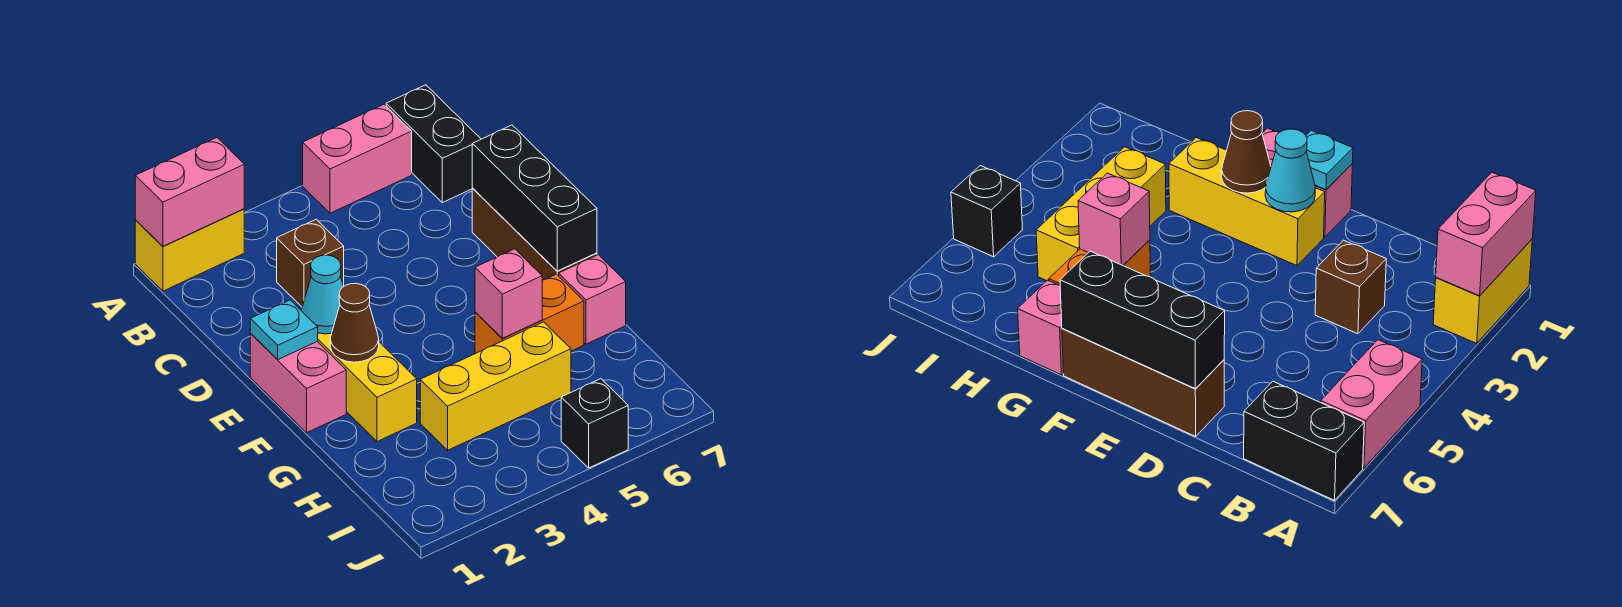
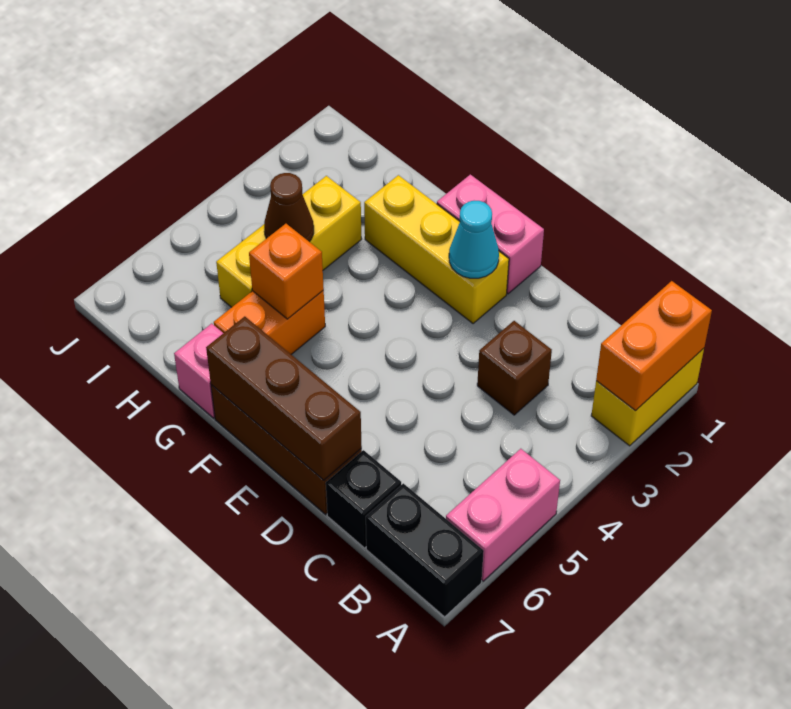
pink brick A1:A2 level 2 -> orange brick A1:A2 level 2
black brick D7:F7 level 2 -> brown brick D7:F7 level 2
cyan plate E1 level 2 -> none
brown cone F2 level 2 -> brown cone H4 level 2
pink brick G5 level 2 -> orange brick G5 level 2
black brick J5 level 1 -> black brick C7 level 1

